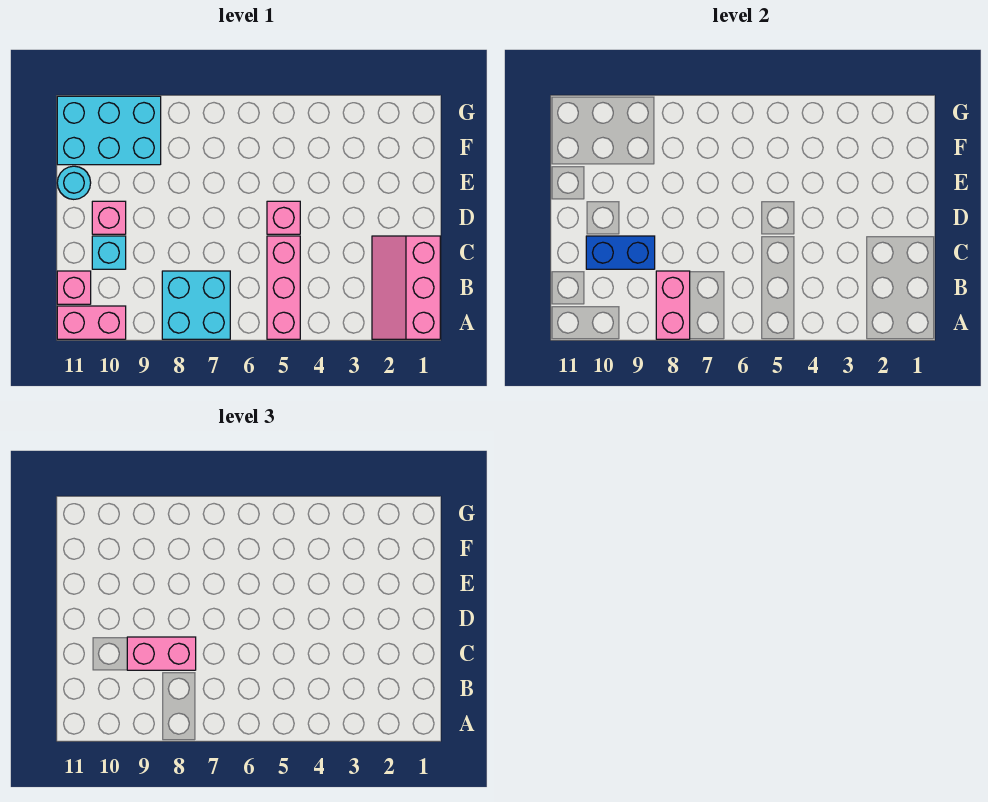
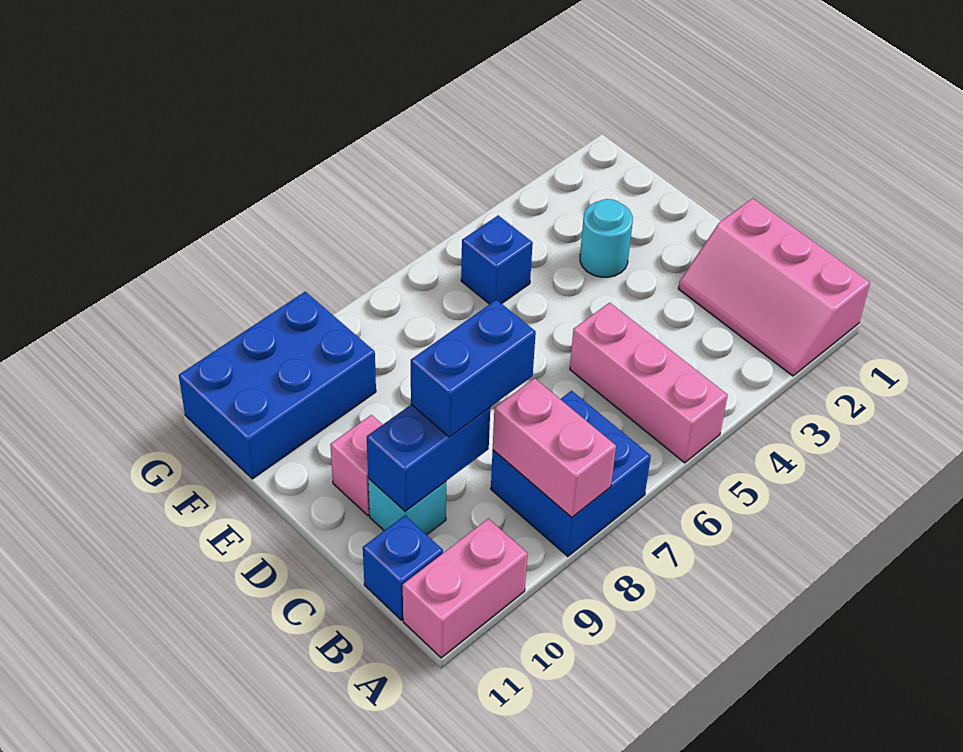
cyan brick A7:B8 level 1 -> blue brick A7:B8 level 1
pink brick B11 level 1 -> blue brick B11 level 1
pink brick C8:C9 level 3 -> blue brick C8:C9 level 3
pink brick D5 level 1 -> none
cyan round brick E11 level 1 -> cyan round brick E3 level 1
none -> blue brick F5 level 1
cyan brick F9:G11 level 1 -> blue brick F9:G11 level 1

